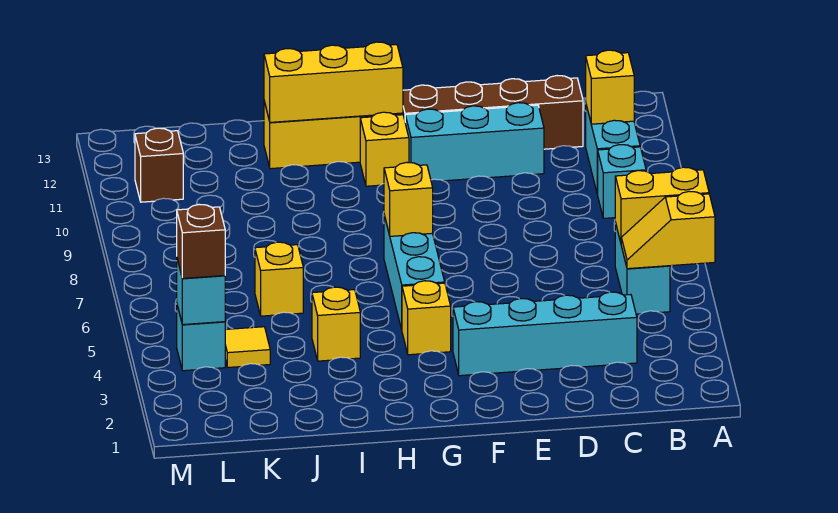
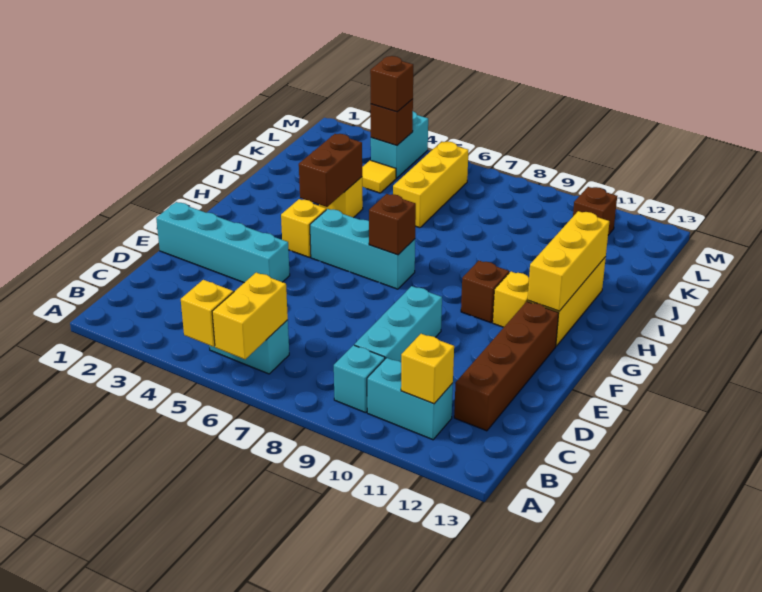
cyan brick C3:F3 level 1 -> cyan brick E1:E4 level 1
cyan brick D11:F11 level 1 -> cyan brick C9:E9 level 1
yellow brick G7 level 2 -> brown brick G7 level 2
none -> brown brick G10 level 1
none -> brown brick H4:I4 level 2
yellow brick J6 level 1 -> yellow brick J6:L6 level 1
cyan brick L4 level 1 -> cyan brick L4:M4 level 1
cyan brick L4 level 2 -> brown brick L4 level 2

